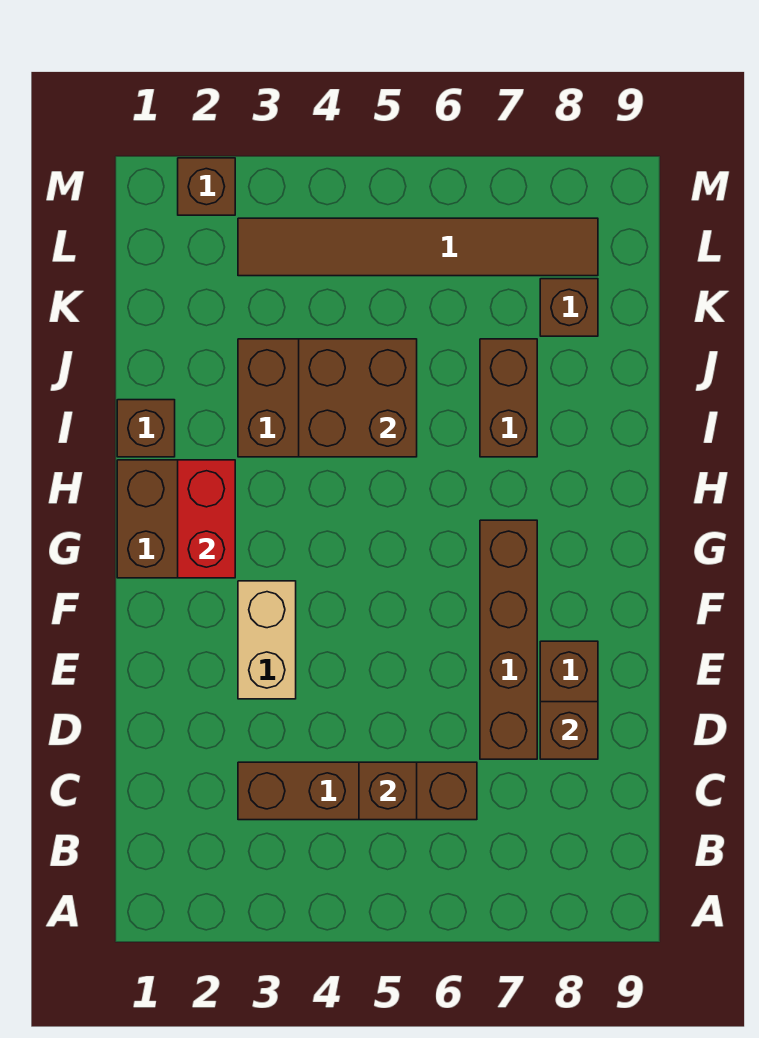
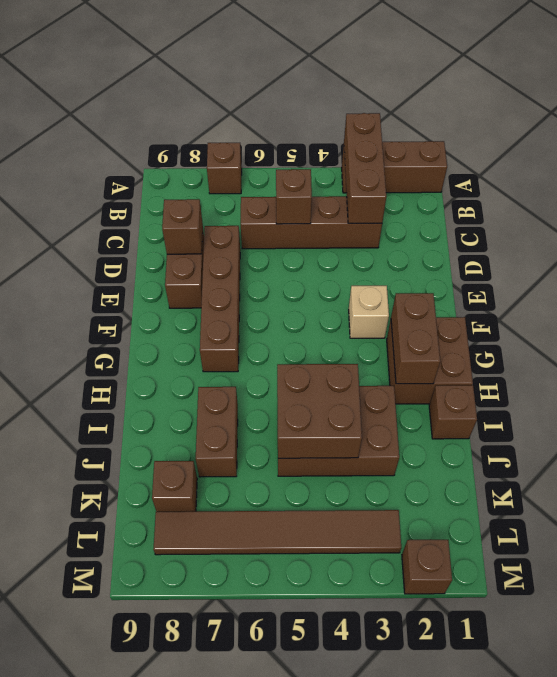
none -> brown brick A1:A3 level 1
none -> brown brick A3:C3 level 2
none -> brown brick A7 level 1
tan brick E3:F3 level 1 -> tan brick F3 level 1
red brick G2:H2 level 2 -> brown brick G2:H2 level 2

